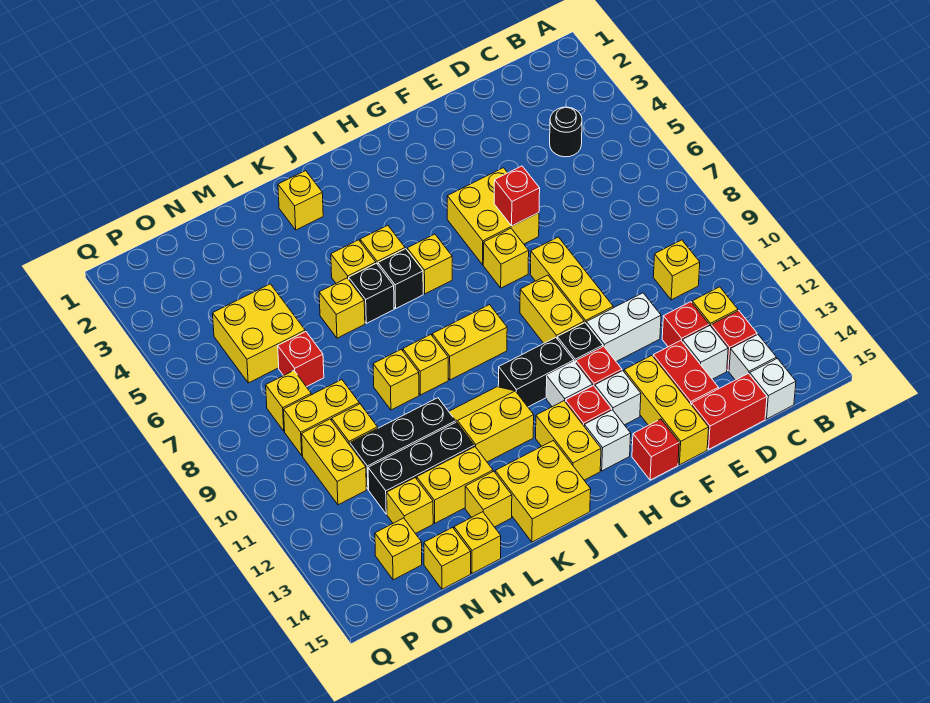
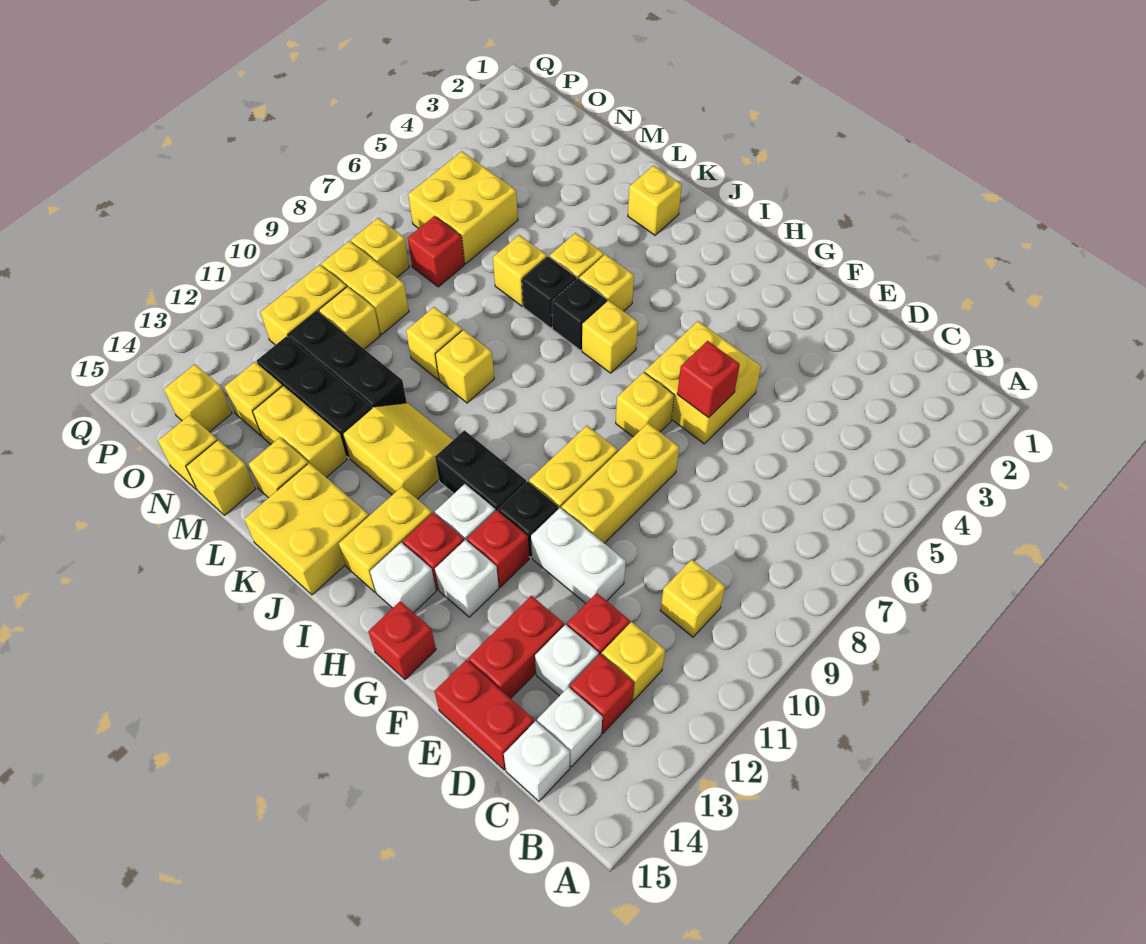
black round brick C4 level 1 -> none
yellow brick F13:F15 level 1 -> none
yellow brick I9:J9 level 1 -> none

